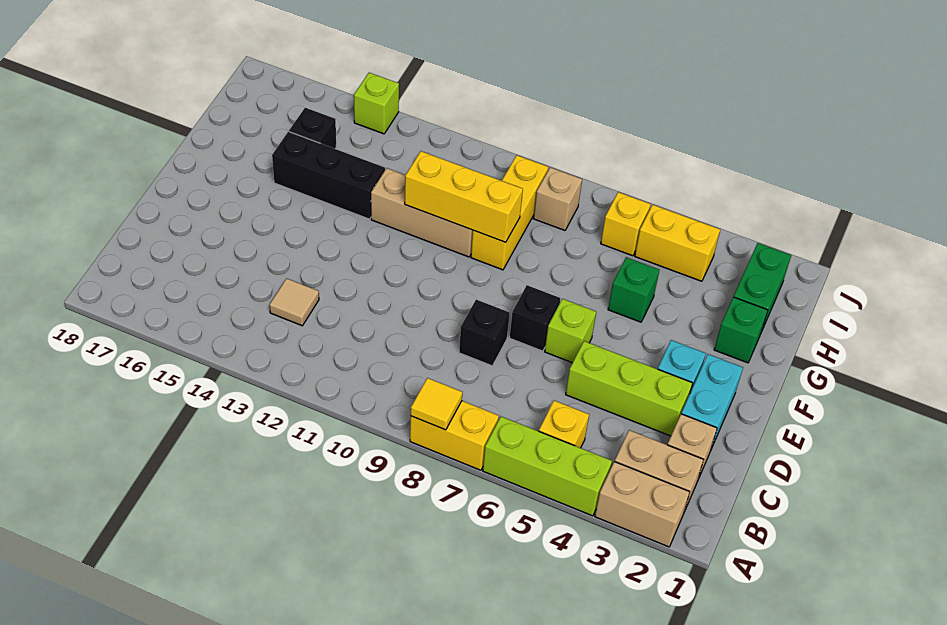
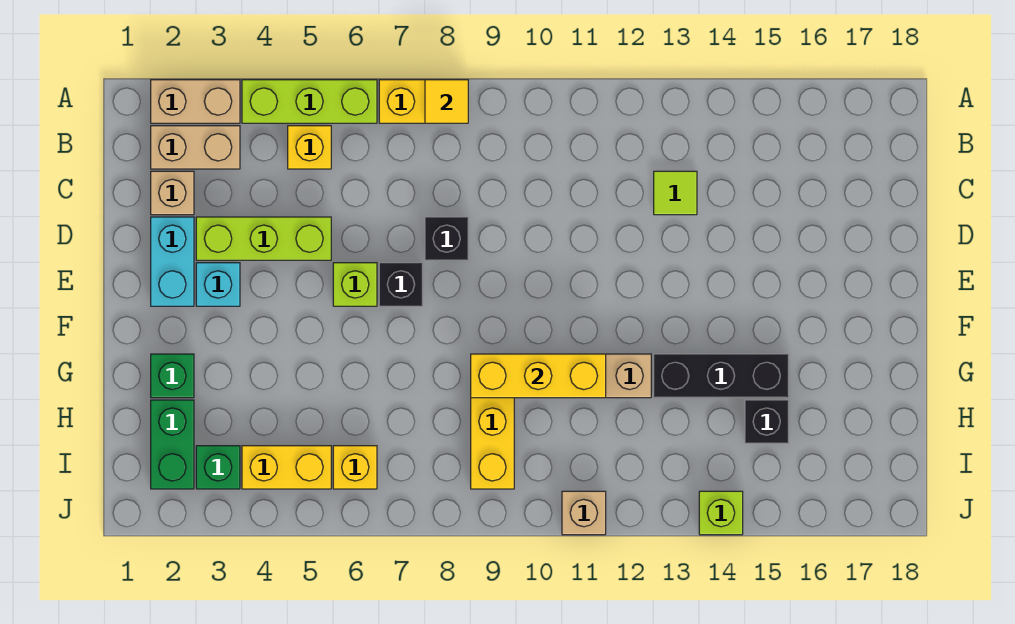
tan tile C13 level 1 -> lime tile C13 level 1
green brick G5 level 1 -> green brick I3 level 1
tan brick I8 level 1 -> tan brick J11 level 1

